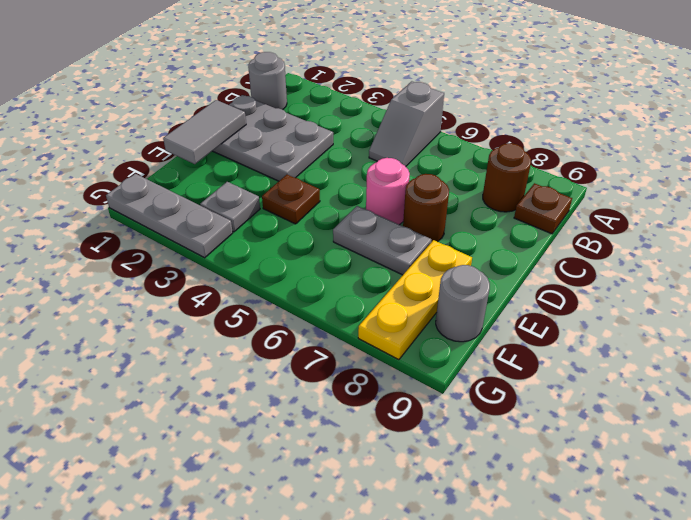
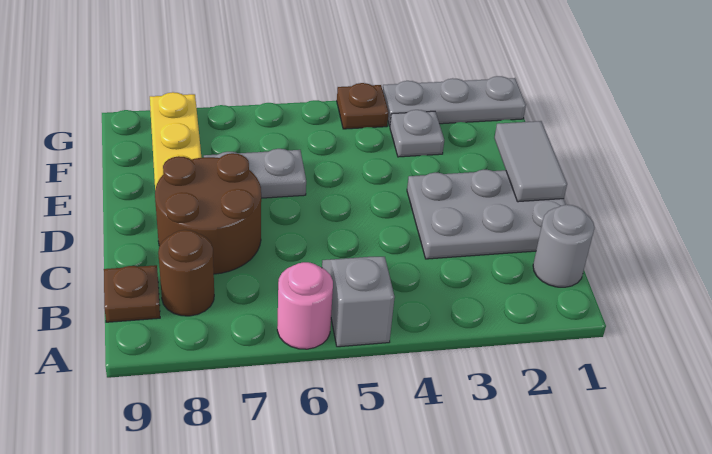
pink round brick D6 level 1 -> pink round brick A6 level 1
brown round brick D7 level 1 -> brown round brick C7:D8 level 1
brown plate E4 level 1 -> brown plate G4 level 1
grey round brick F9 level 1 -> none

